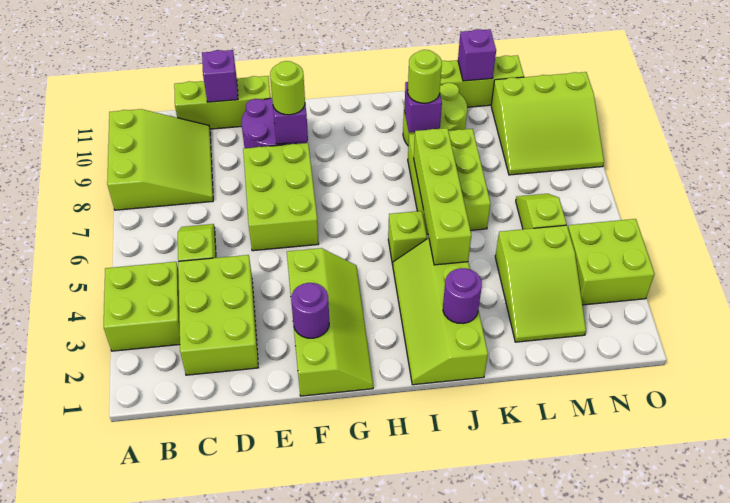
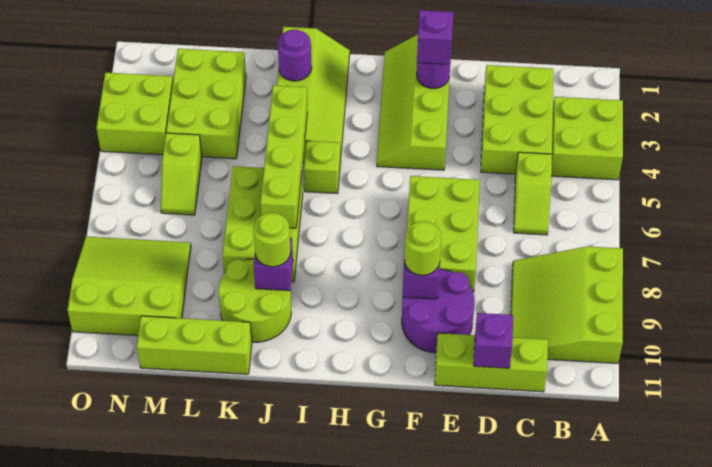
lime slope L2:M4 level 1 top 4 -> lime brick L2:M4 level 1
purple brick L11 level 2 -> purple brick F2 level 3

